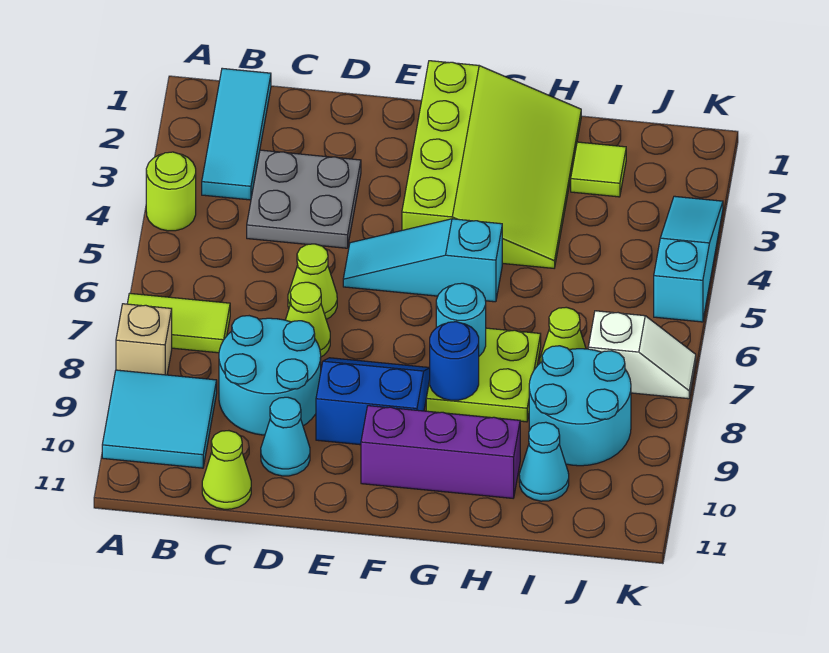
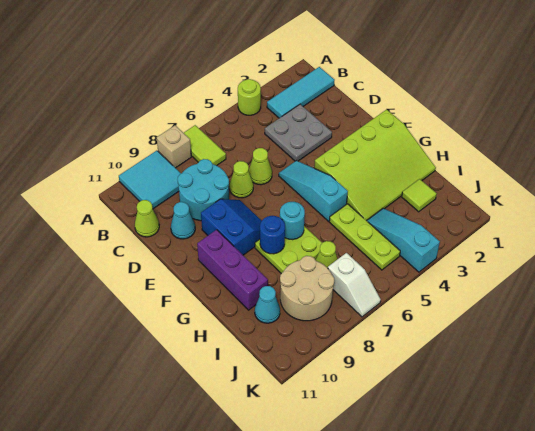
none -> lime plate H5:J5 level 1
cyan round brick I8:J9 level 1 -> tan round brick I8:J9 level 1
cyan slope K3:K5 level 1 top 5 -> cyan slope I4:K4 level 1 top K

